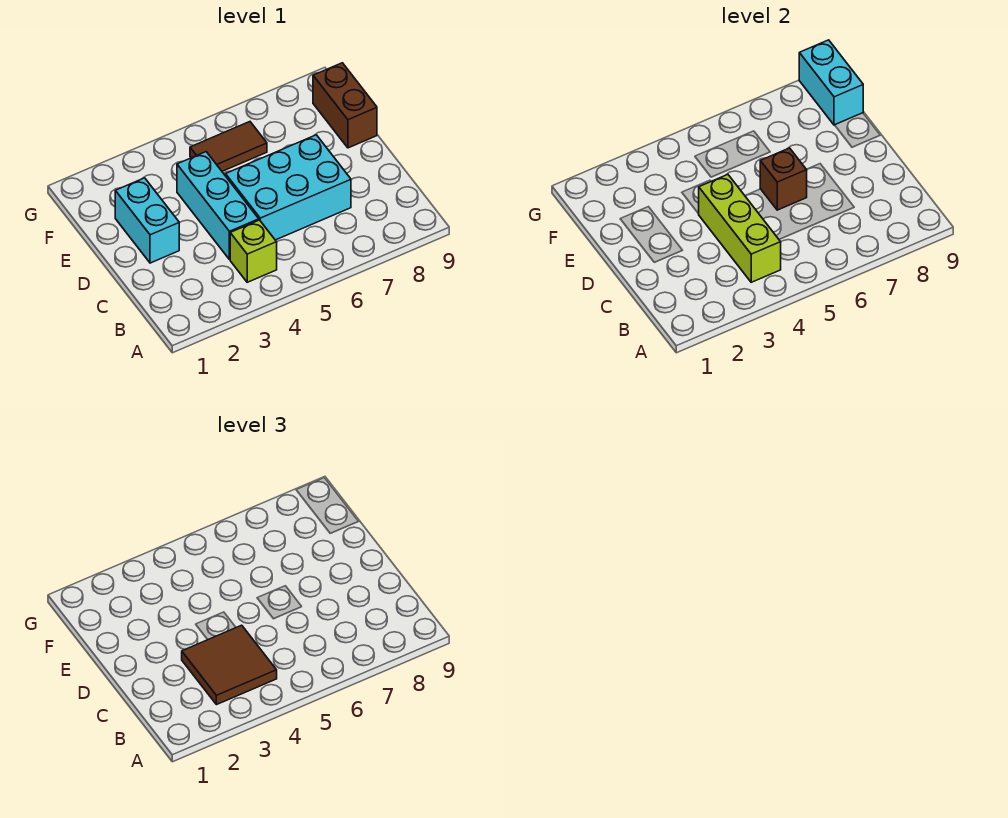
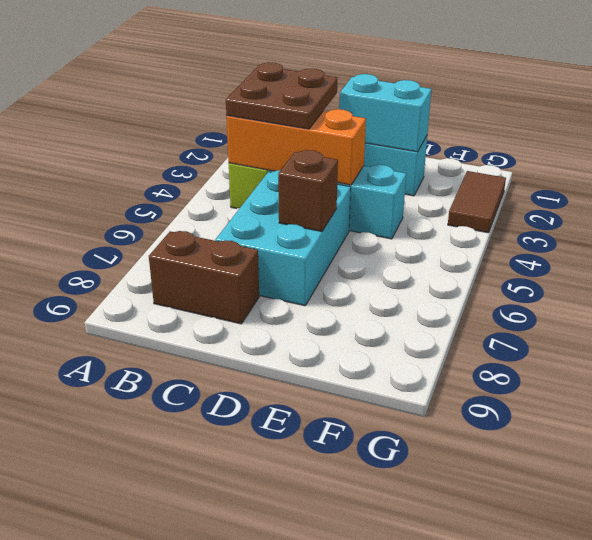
brown tile B3:C4 level 3 -> brown plate B3:C4 level 3
lime brick B4:D4 level 2 -> orange brick B4:D4 level 2
brown brick E9:F9 level 1 -> brown brick B8:C8 level 1
brown tile F5:F6 level 1 -> brown tile G2:G3 level 1
cyan brick F9:G9 level 2 -> cyan brick D2:E2 level 2

